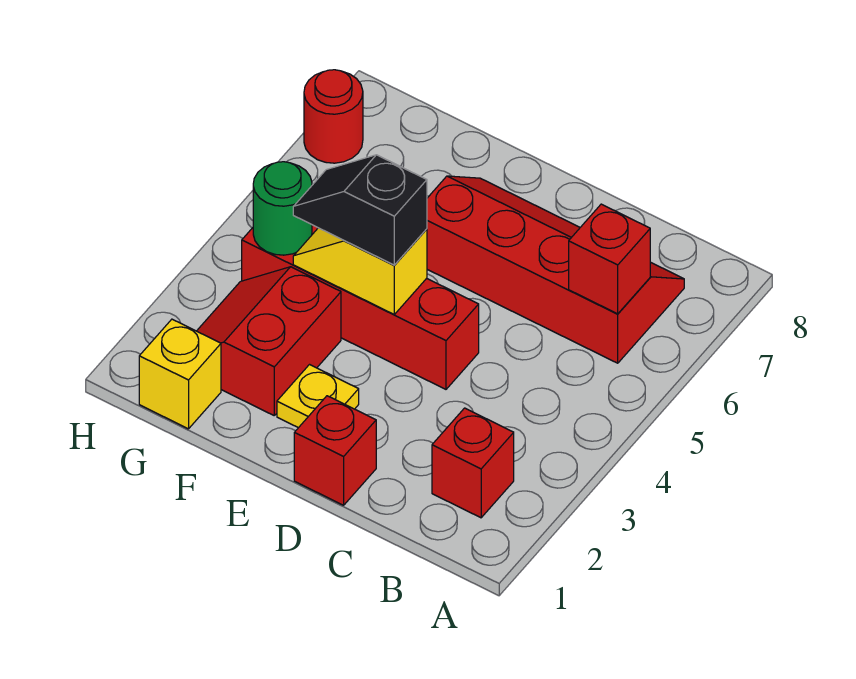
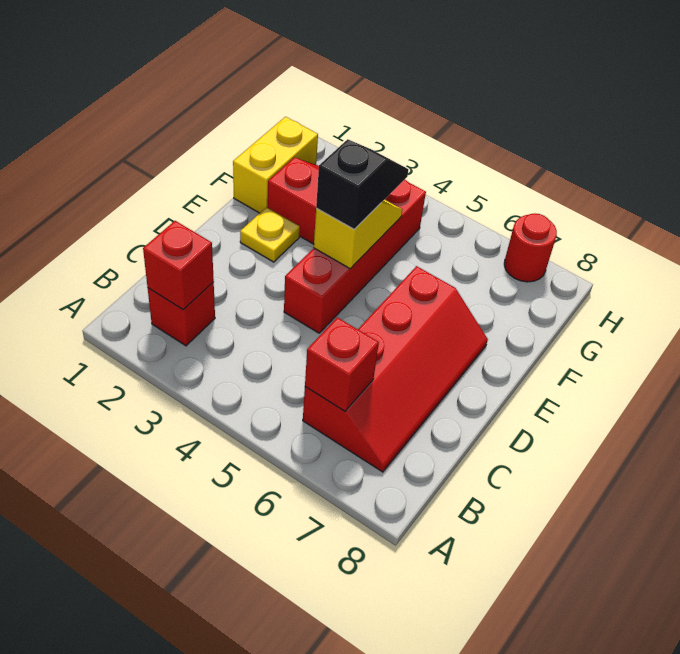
red brick D1 level 1 -> red brick B2 level 2
yellow brick G1 level 1 -> yellow brick F1:G1 level 1
green round brick G4 level 2 -> none

